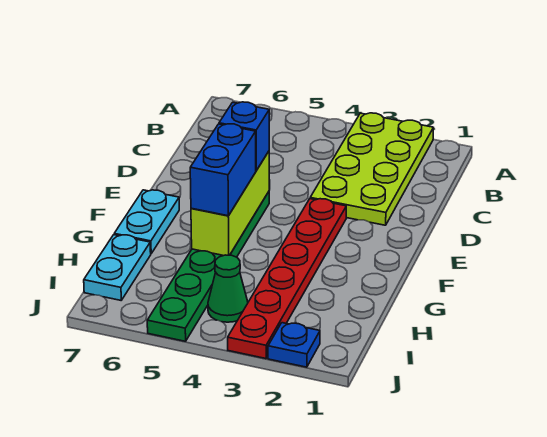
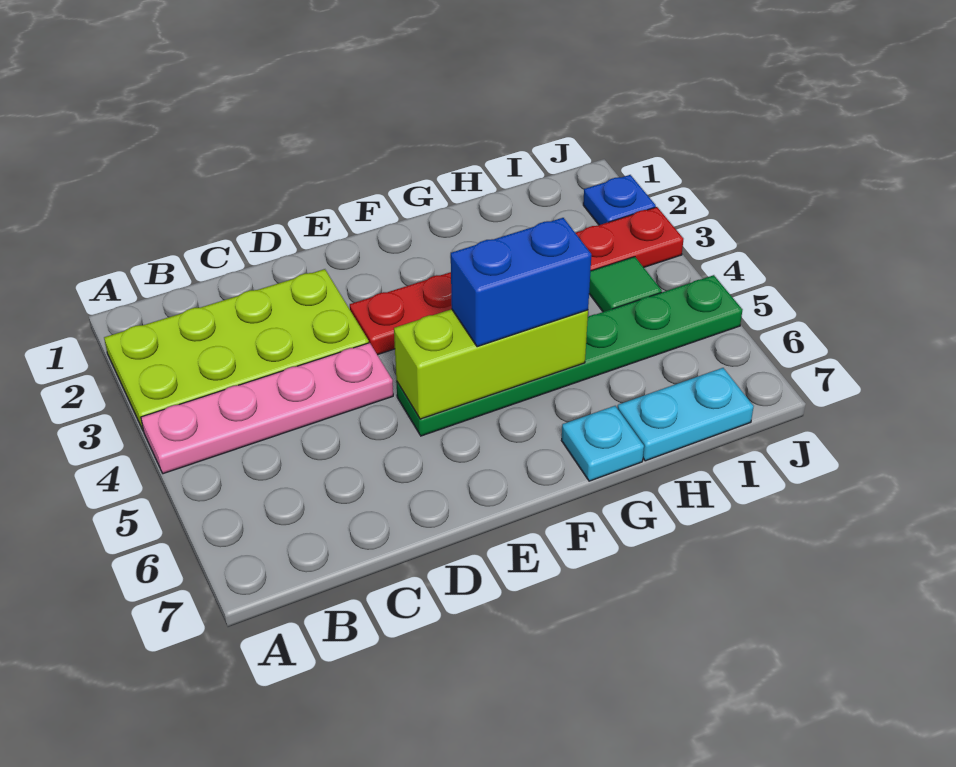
none -> pink plate A4:D4 level 1
blue brick E5 level 3 -> none
cyan plate F7:G7 level 1 -> cyan plate G7 level 1
green cone I4 level 1 -> green tile I4 level 1

